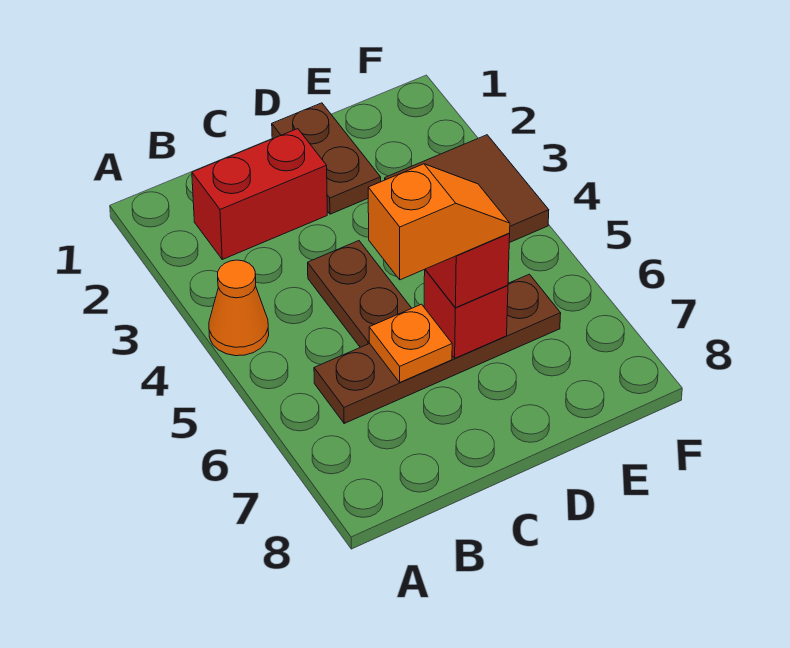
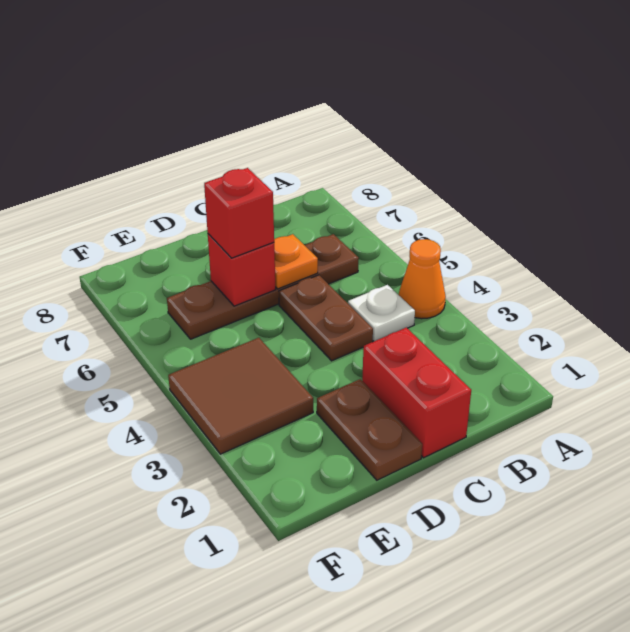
red brick B2:C2 level 1 -> red brick C1:C2 level 1
none -> white plate B4 level 1
orange slope C6:D6 level 4 top C -> none

